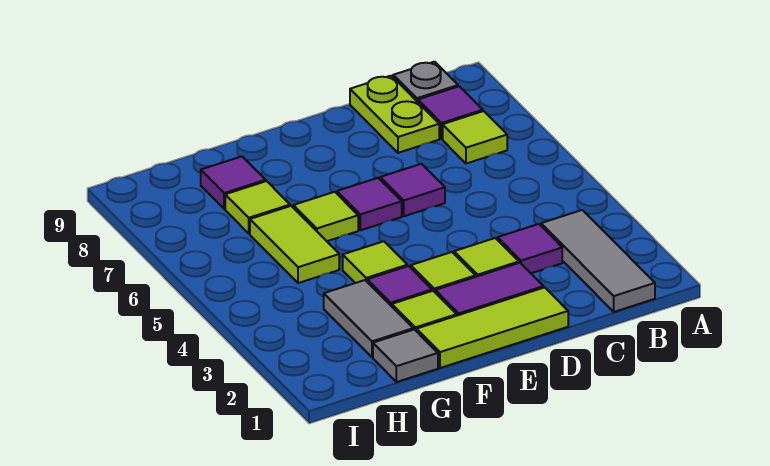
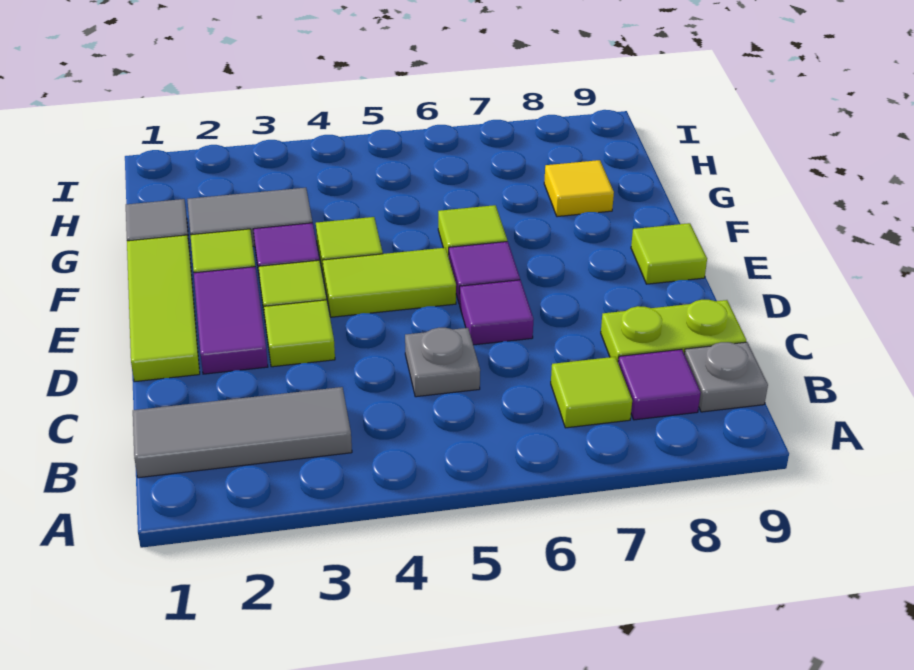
purple tile C3 level 1 -> none
none -> grey plate C5 level 1
lime tile G5:G6 level 1 -> lime tile E4:E5 level 1
lime tile G7 level 1 -> lime tile E9 level 1
purple tile G8 level 1 -> yellow tile G8 level 1

